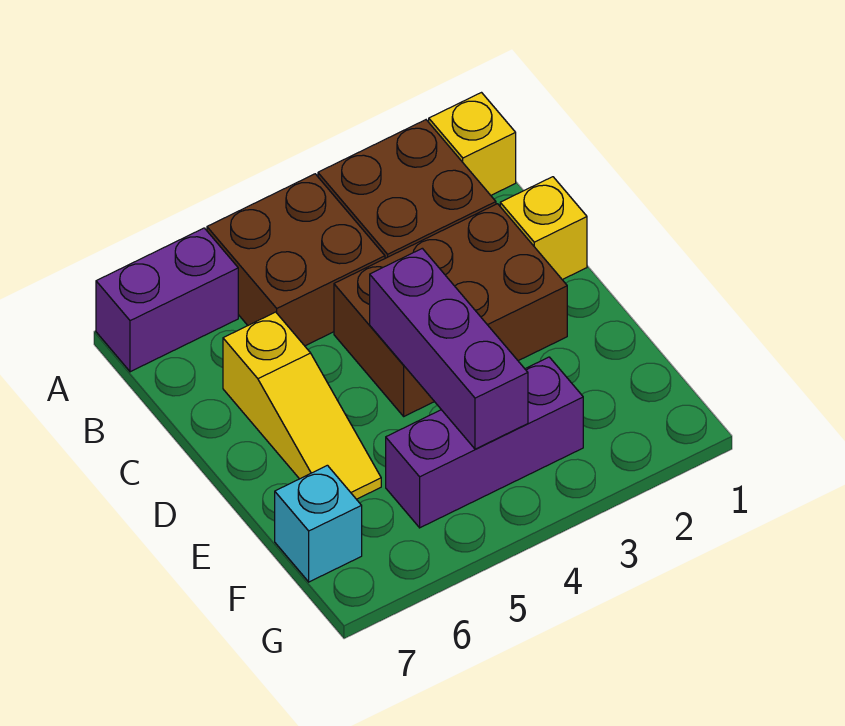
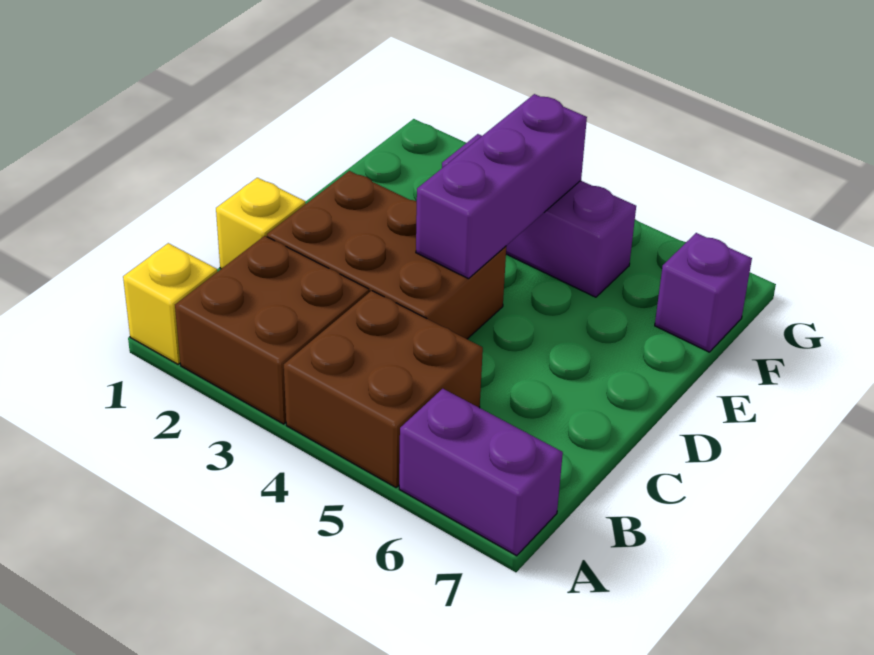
yellow slope C6:E6 level 1 top C -> none
cyan brick F7 level 1 -> purple brick F7 level 1

